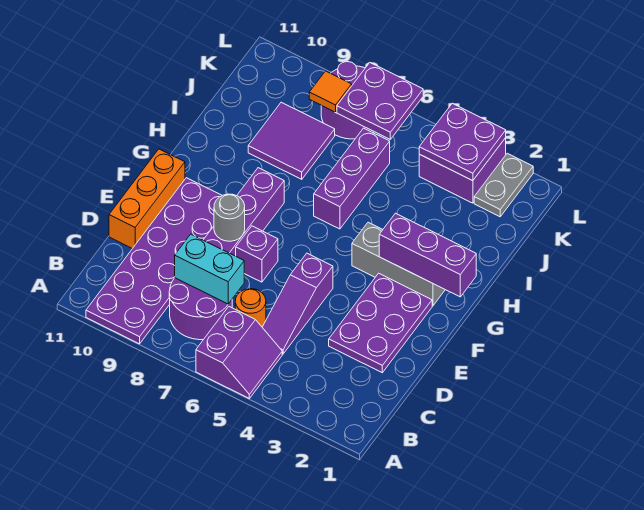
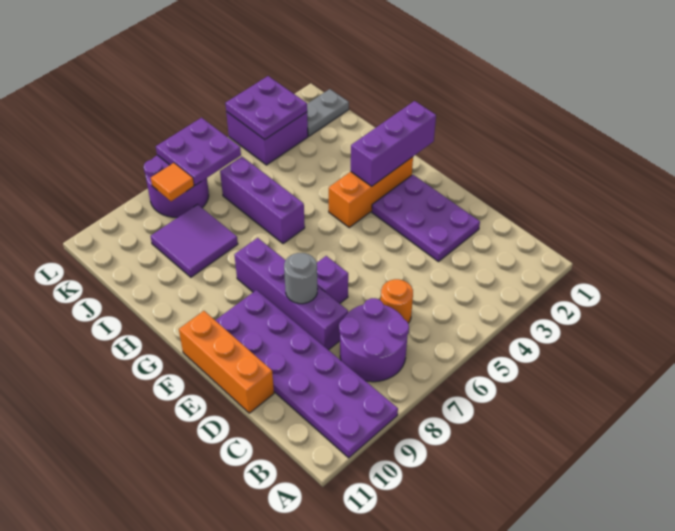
purple slope A5:B6 level 1 top 6 -> none
purple slope C5:E5 level 1 top E -> none
cyan brick C7:C8 level 2 -> none
grey brick G2:G4 level 1 -> orange brick G2:G4 level 1
grey plate K2:L2 level 1 -> grey plate K1:K2 level 1

